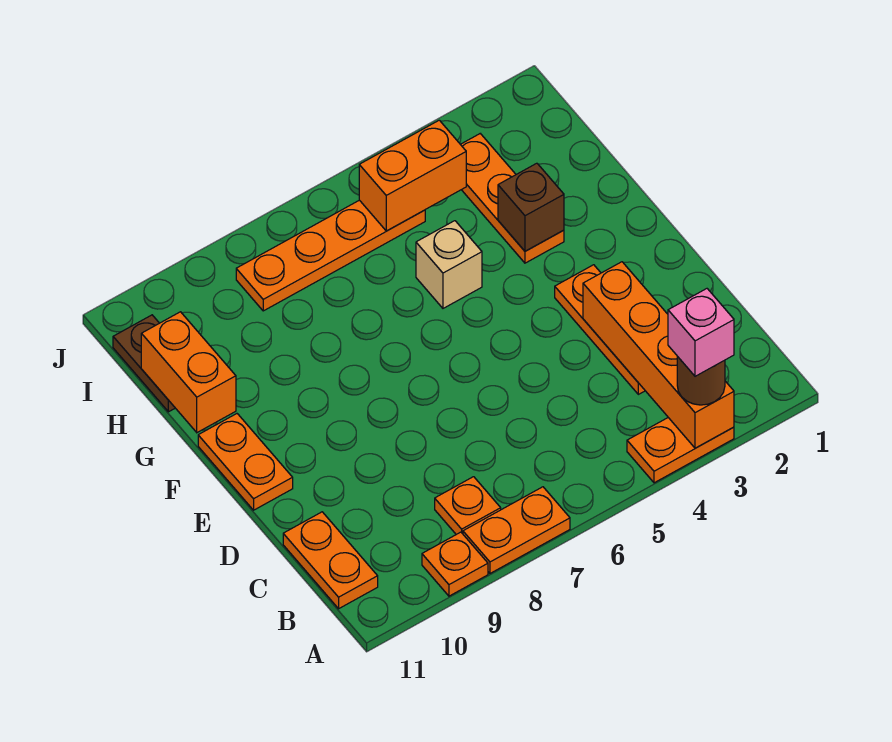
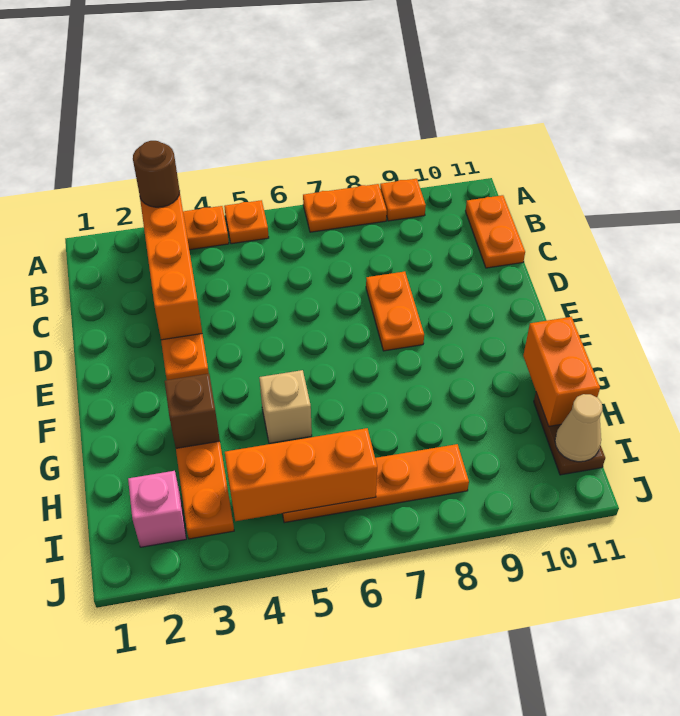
pink brick A3 level 4 -> pink brick I2 level 1
orange plate B8 level 1 -> orange plate A5 level 1
orange plate E11:F11 level 1 -> orange plate D8:E8 level 1
orange brick I4:I5 level 2 -> orange brick I4:I6 level 2
none -> tan cone I11 level 2

